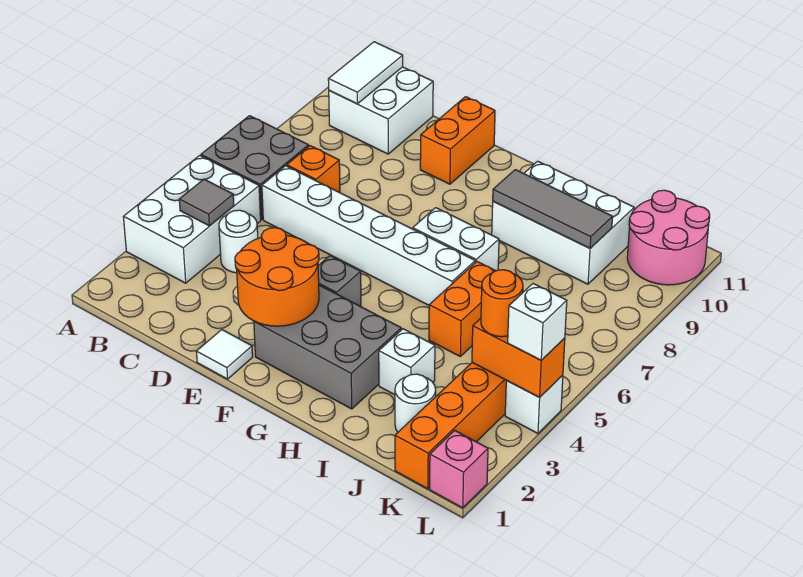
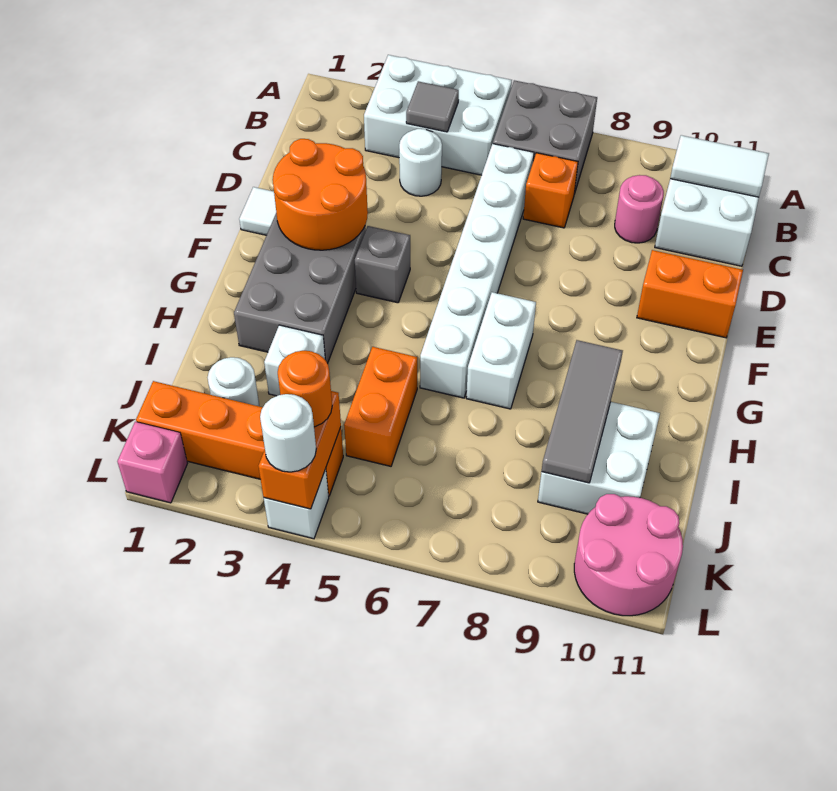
none -> pink round brick C9 level 1
white brick H9:J10 level 1 -> white brick I9:J10 level 1
orange brick I5:I6 level 1 -> orange brick I5:J5 level 1
white brick L4 level 3 -> white round brick L4 level 3

